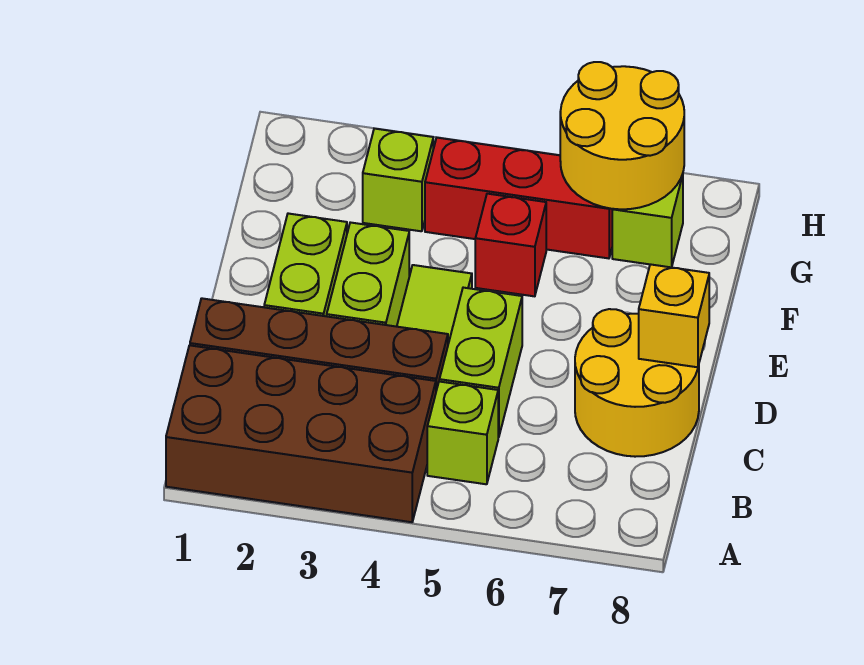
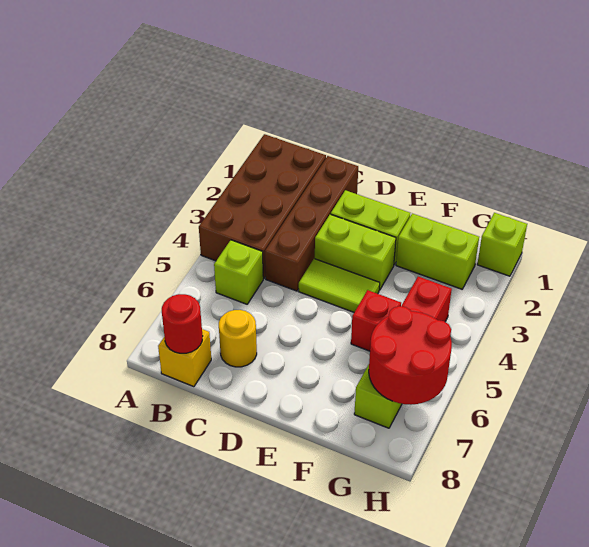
none -> red round brick B8 level 2
lime brick C5:D5 level 1 -> lime brick F2:G2 level 1
yellow round brick C7:D8 level 1 -> yellow round brick C7 level 1
yellow brick D8 level 2 -> yellow brick B8 level 1
lime brick G3 level 1 -> lime brick H1 level 1
yellow round brick G6:H7 level 2 -> red round brick G6:H7 level 2

